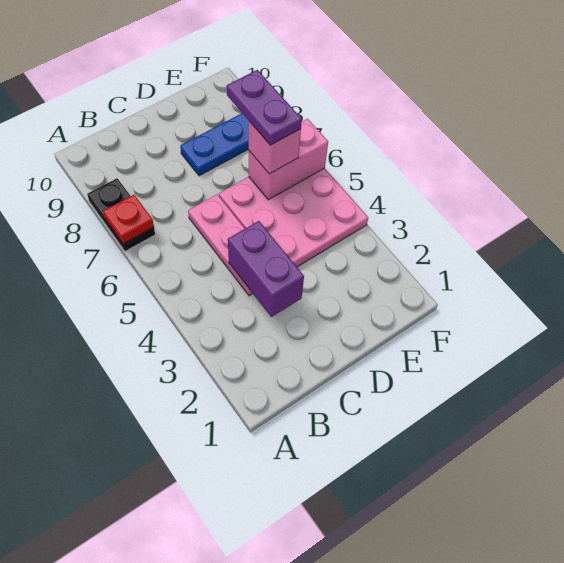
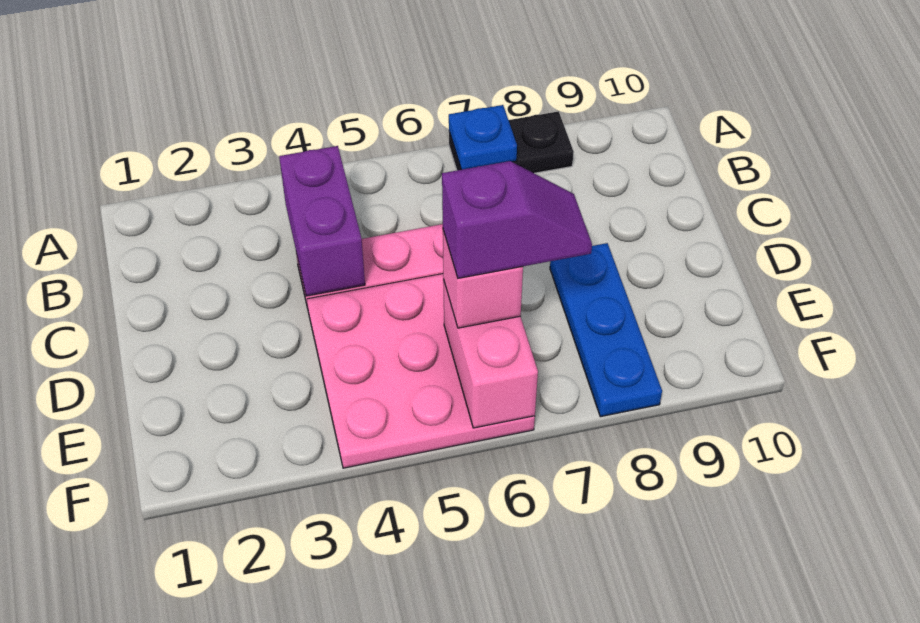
red plate A7 level 2 -> blue plate A7 level 2
purple brick C3:C4 level 2 -> purple brick B4:C4 level 2
purple plate E6:E7 level 4 -> purple slope E6:E7 level 4 top 6

